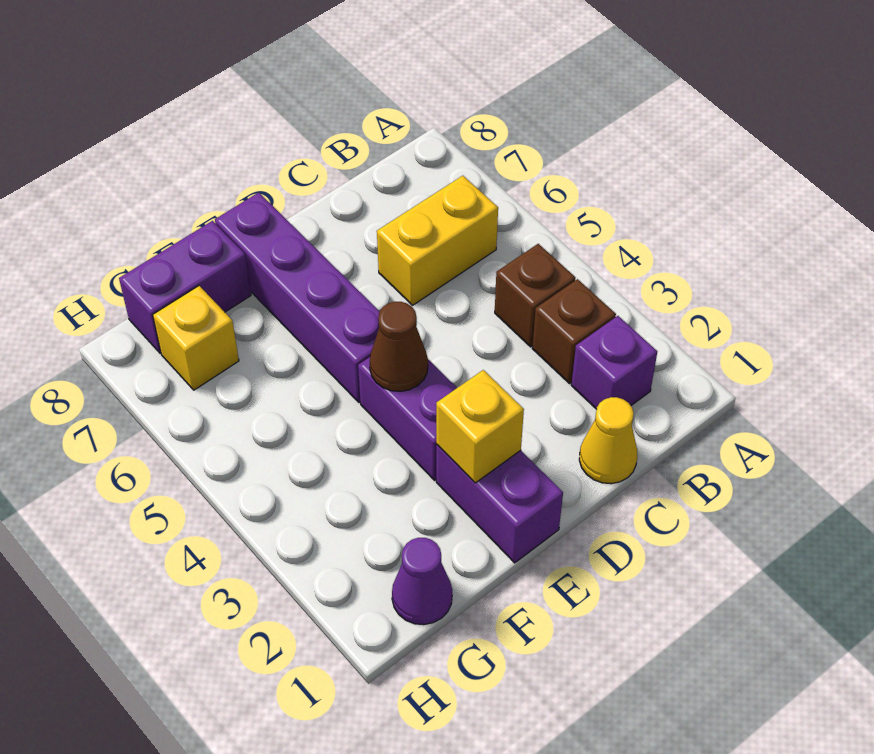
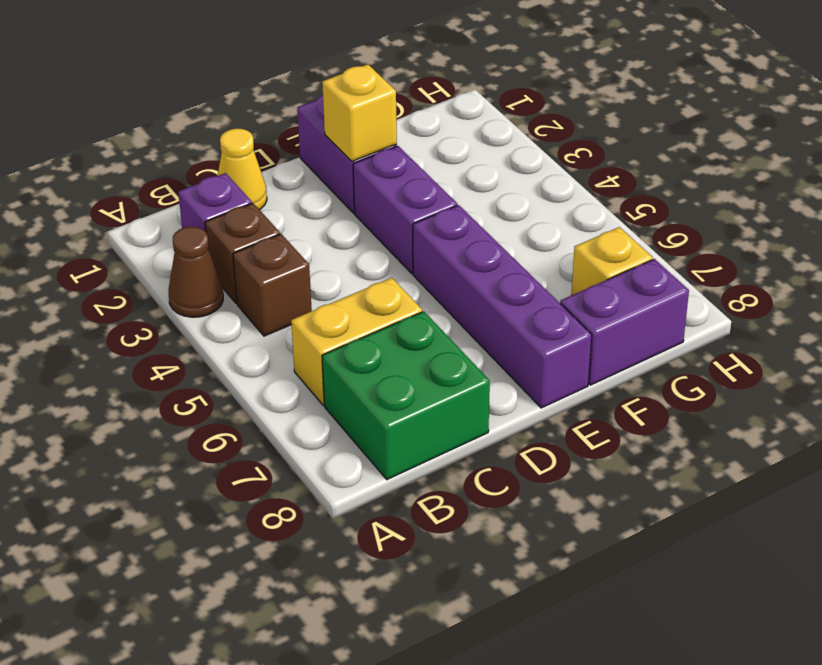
none -> green brick B7:C8 level 1
brown cone E4 level 2 -> brown cone A3 level 1
purple cone G1 level 1 -> none

